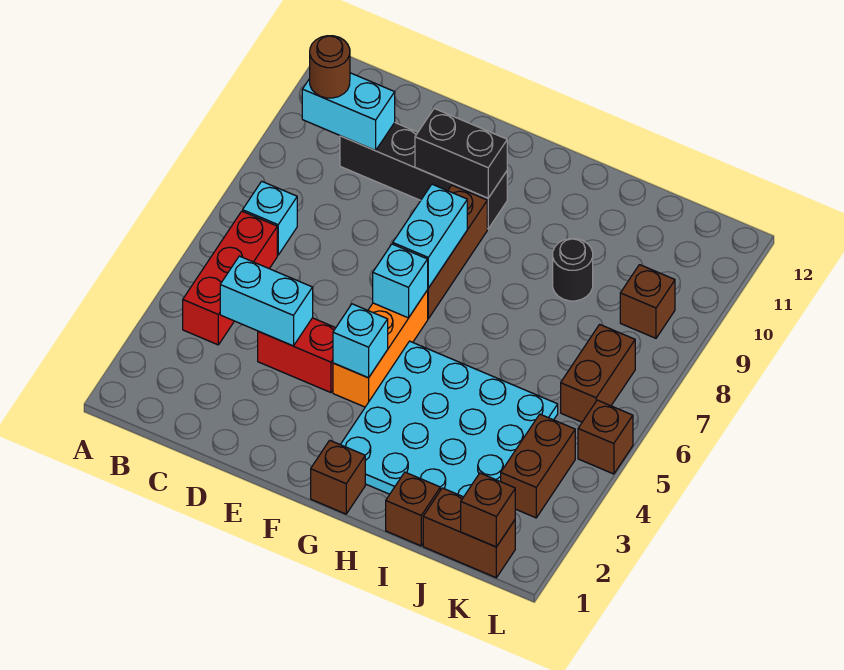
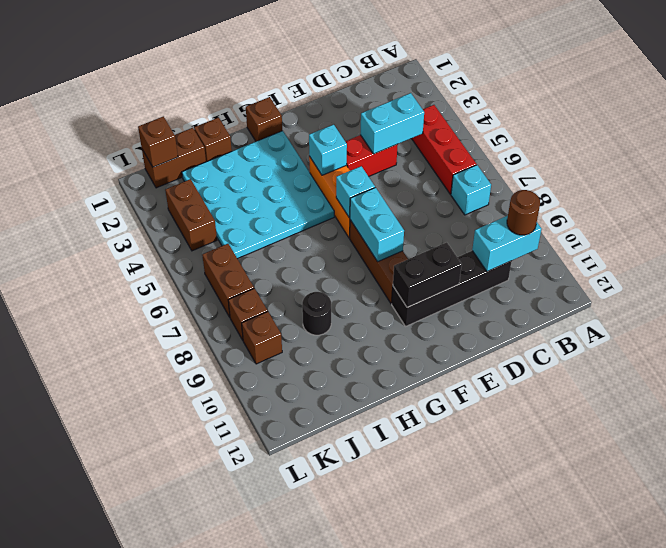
brown brick L5 level 1 -> brown brick K8 level 1

